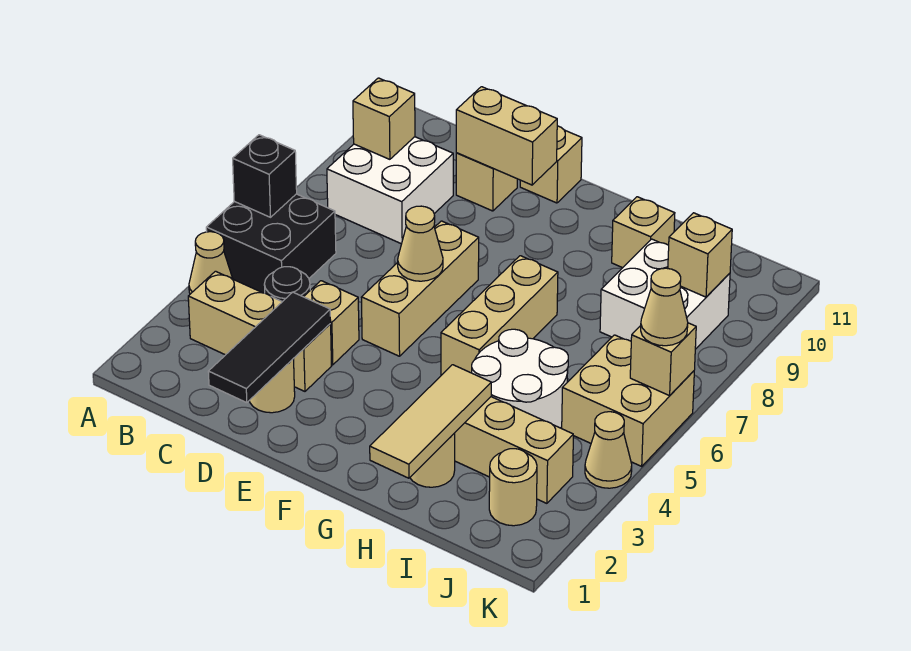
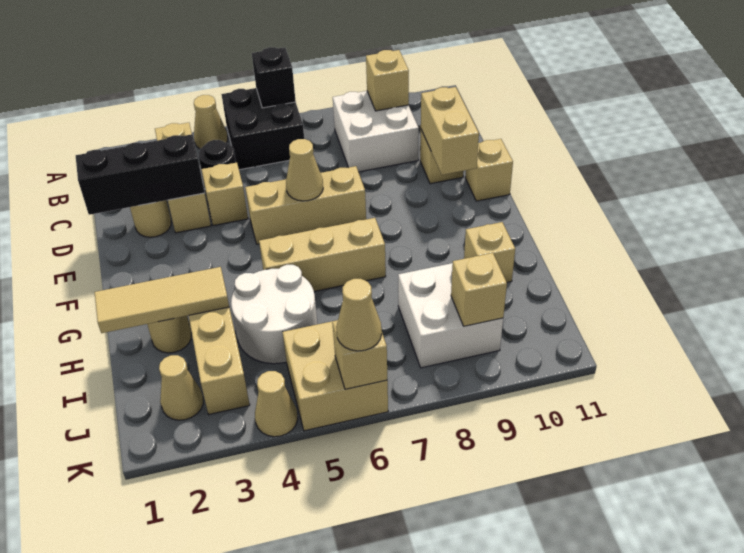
black tile D1:D3 level 2 -> black brick D1:D3 level 2
tan round brick J2 level 1 -> tan cone J2 level 1

